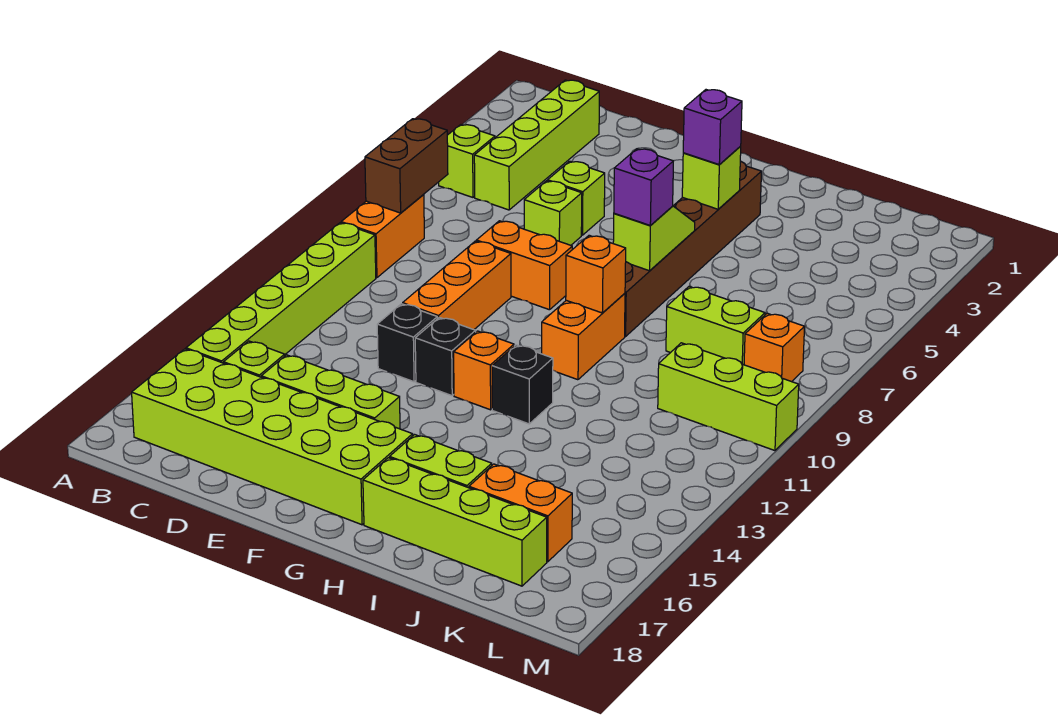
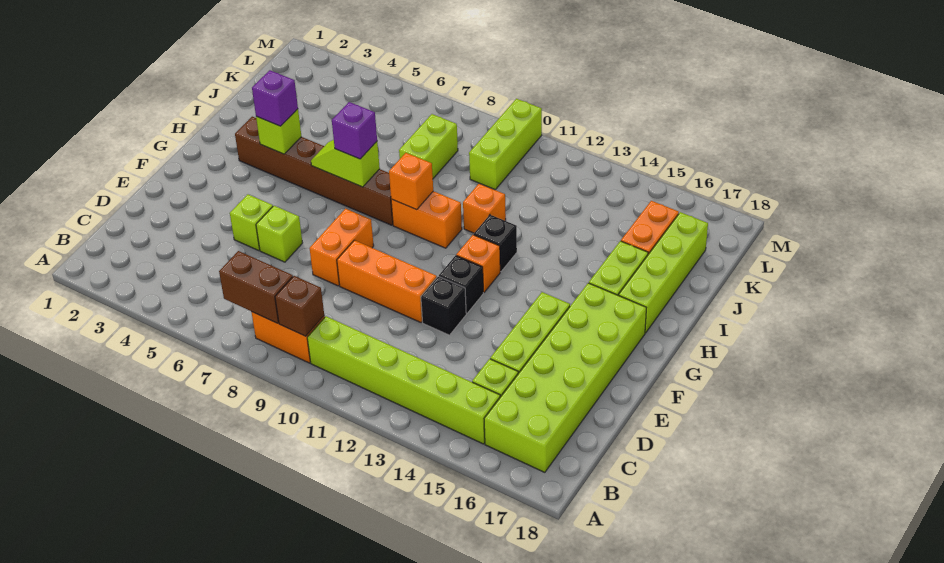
lime brick B5 level 1 -> none
none -> brown brick B9 level 2
lime brick C2:C5 level 1 -> none
orange brick L8 level 1 -> orange brick I11 level 1

